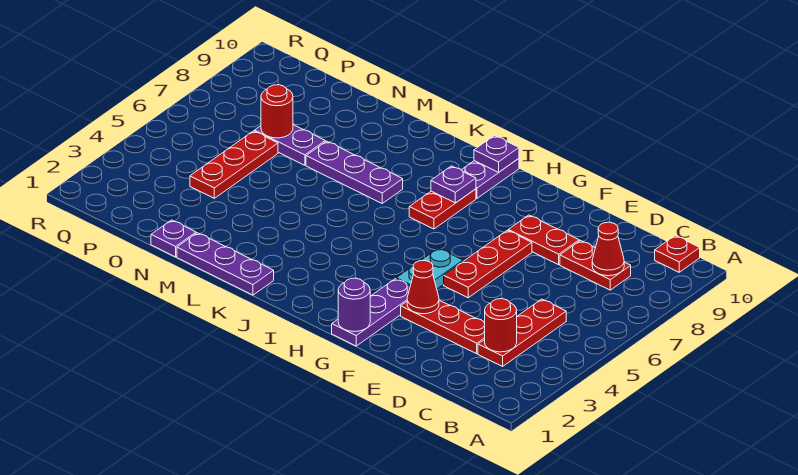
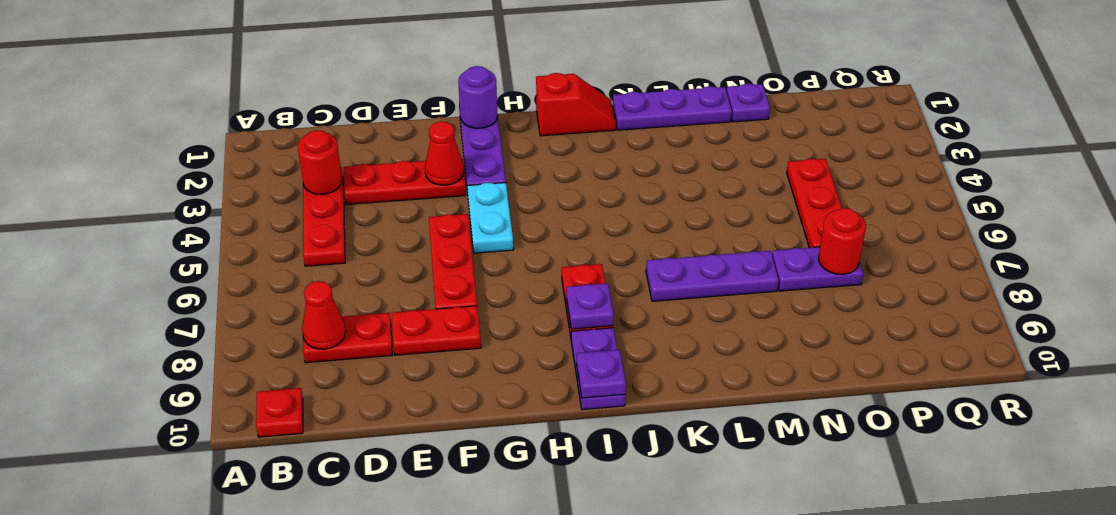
none -> red slope I1:J1 level 1 top I

